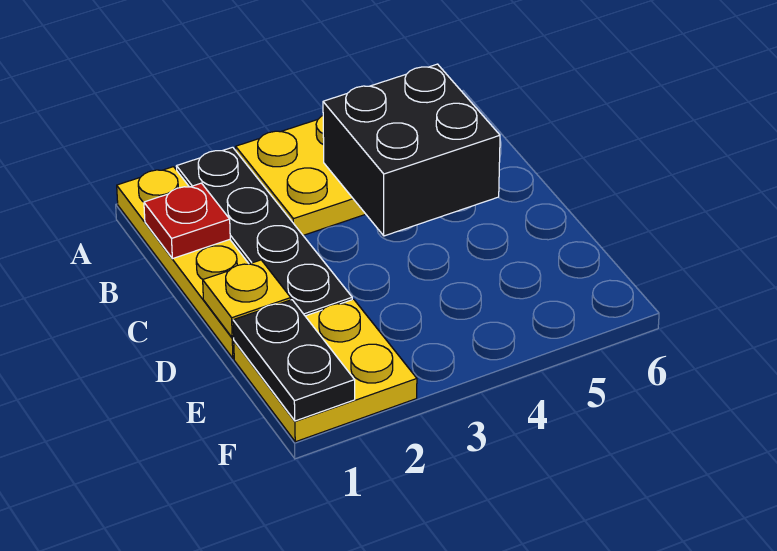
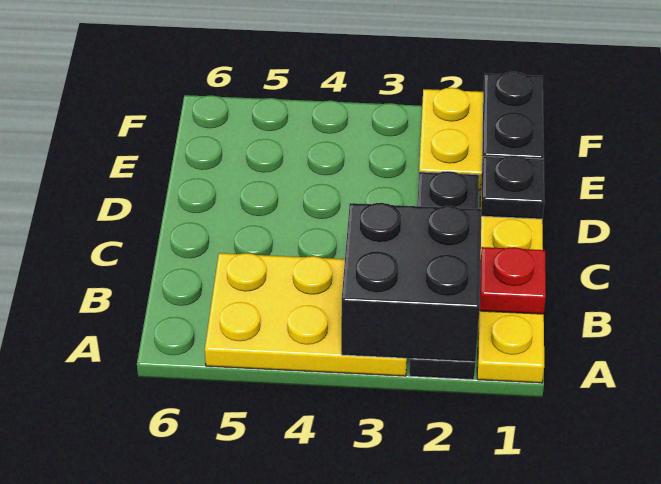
black brick B4:C5 level 2 -> black brick A2:B3 level 2
yellow plate D1 level 2 -> black plate D1 level 2

